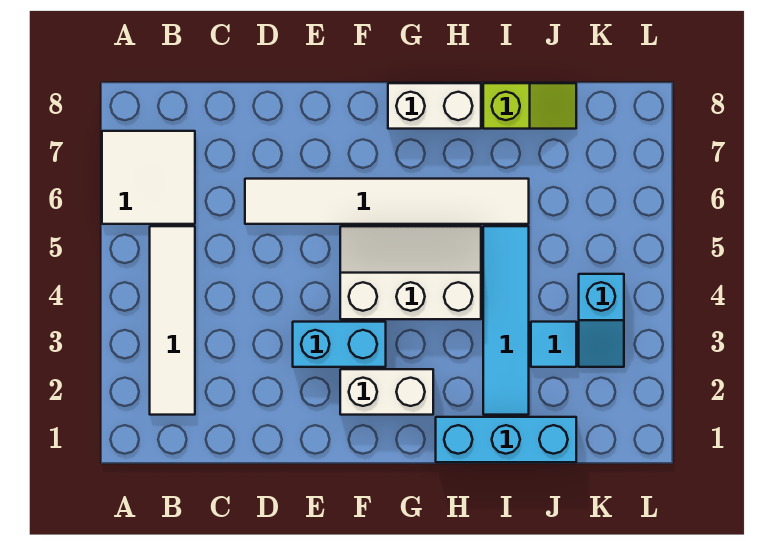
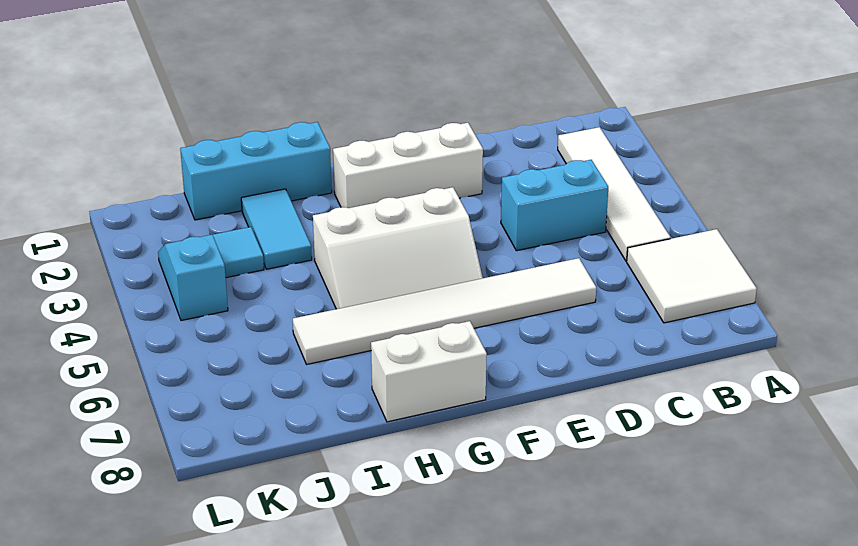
cyan brick E3:F3 level 1 -> cyan brick C4:D4 level 1
white brick F2:G2 level 1 -> white brick E2:G2 level 1
cyan tile I2:I5 level 1 -> cyan tile I2:I3 level 1
lime slope I8:J8 level 1 top I -> none

